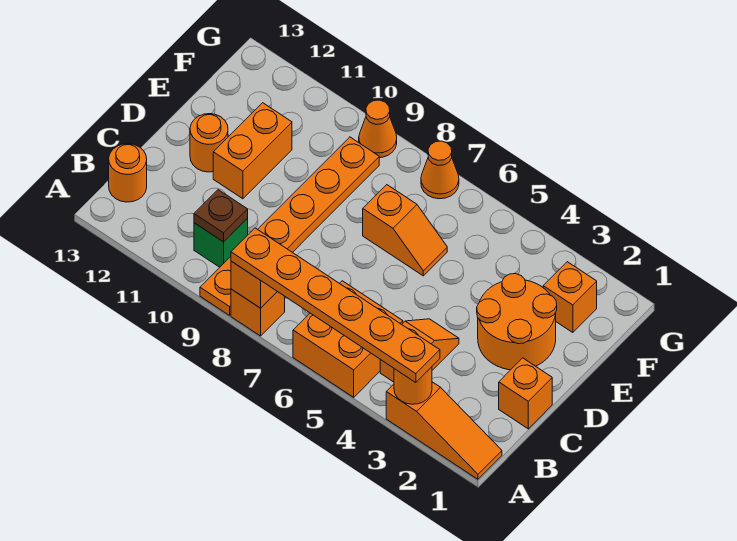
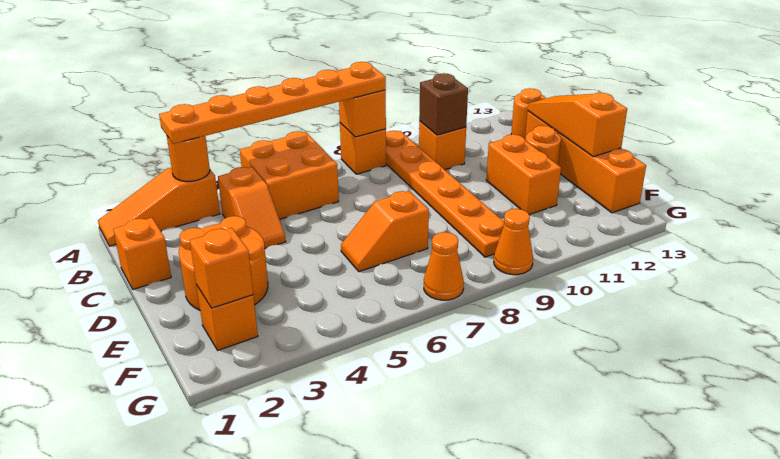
green brick B10 level 1 -> orange brick B10 level 1
brown plate B10 level 2 -> brown brick B10 level 2
none -> orange brick C13:F13 level 1
none -> orange slope C13:E13 level 2 top E
none -> orange brick F2 level 2

